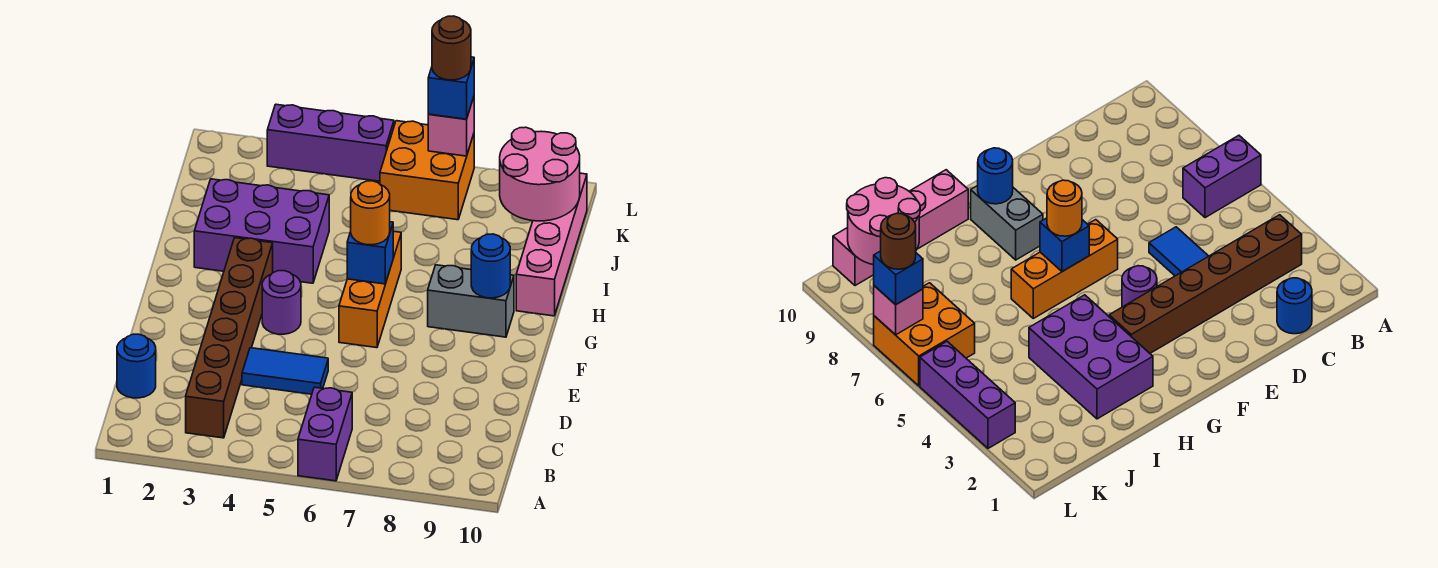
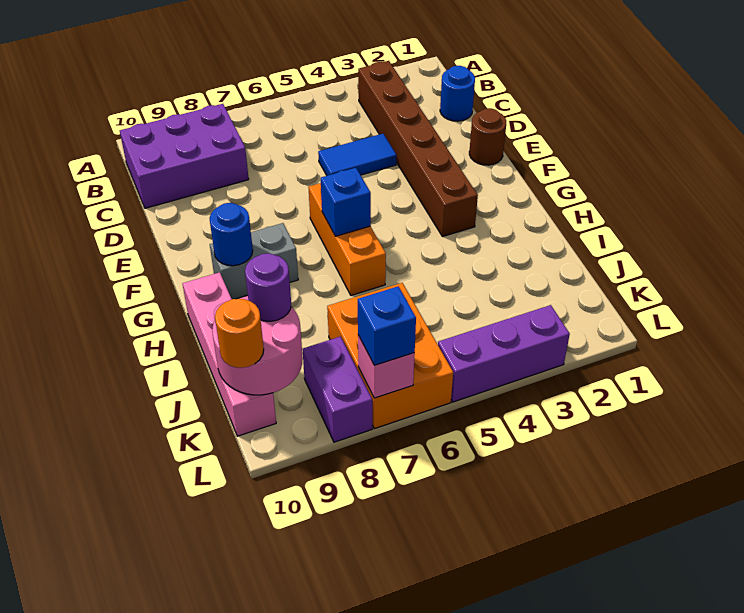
purple brick A6:B6 level 1 -> purple brick K8:L8 level 1
purple round brick F4 level 1 -> purple round brick J9 level 3
orange round brick G6 level 3 -> orange round brick K10 level 3
purple brick H2:I4 level 1 -> purple brick B8:C10 level 1
orange brick K6:L7 level 1 -> orange brick J6:L7 level 1
brown round brick L7 level 4 -> brown round brick E1 level 1

